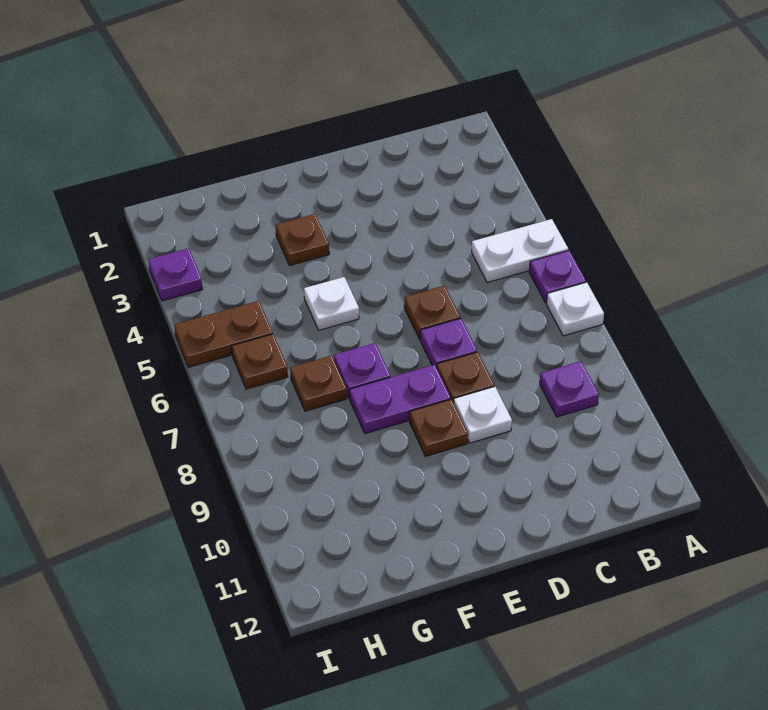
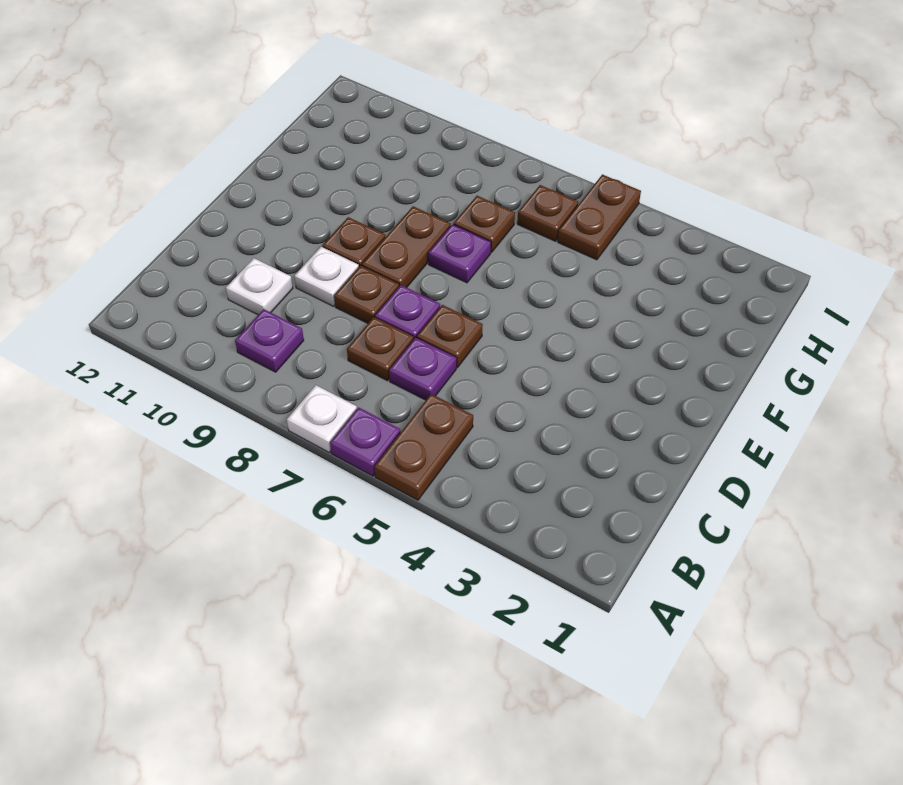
white plate A5:B5 level 1 -> brown plate A5:B5 level 1
purple plate E8:F8 level 1 -> brown plate E8:F8 level 1
brown plate F3 level 1 -> brown plate C7 level 1
white plate F5 level 1 -> white plate C10 level 1
purple plate I3 level 1 -> purple plate C6 level 1

